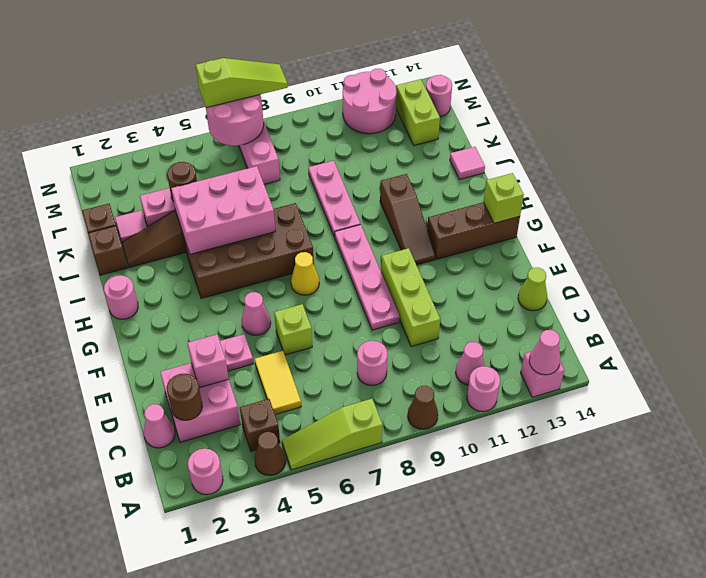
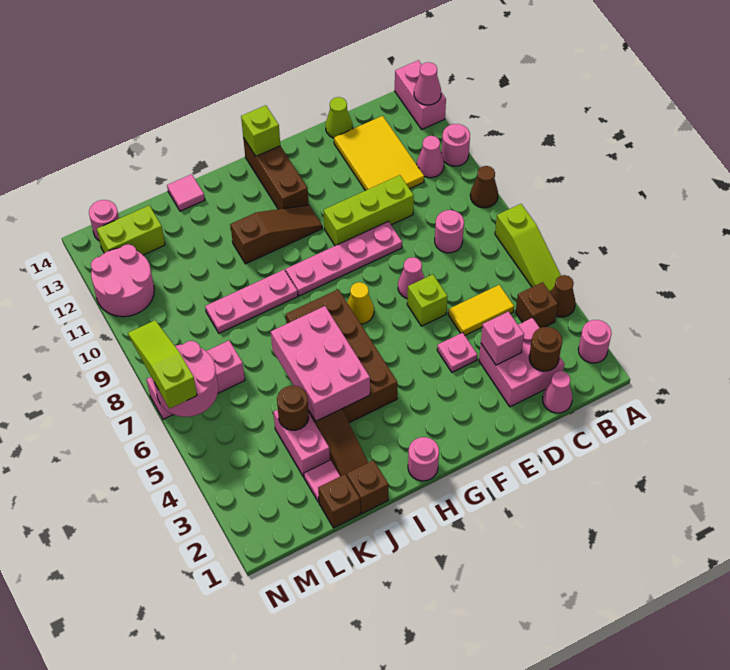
pink brick A13 level 1 -> pink brick A13:A14 level 1
none -> yellow tile C11:D13 level 1
pink cone F5 level 1 -> pink cone E7 level 1

